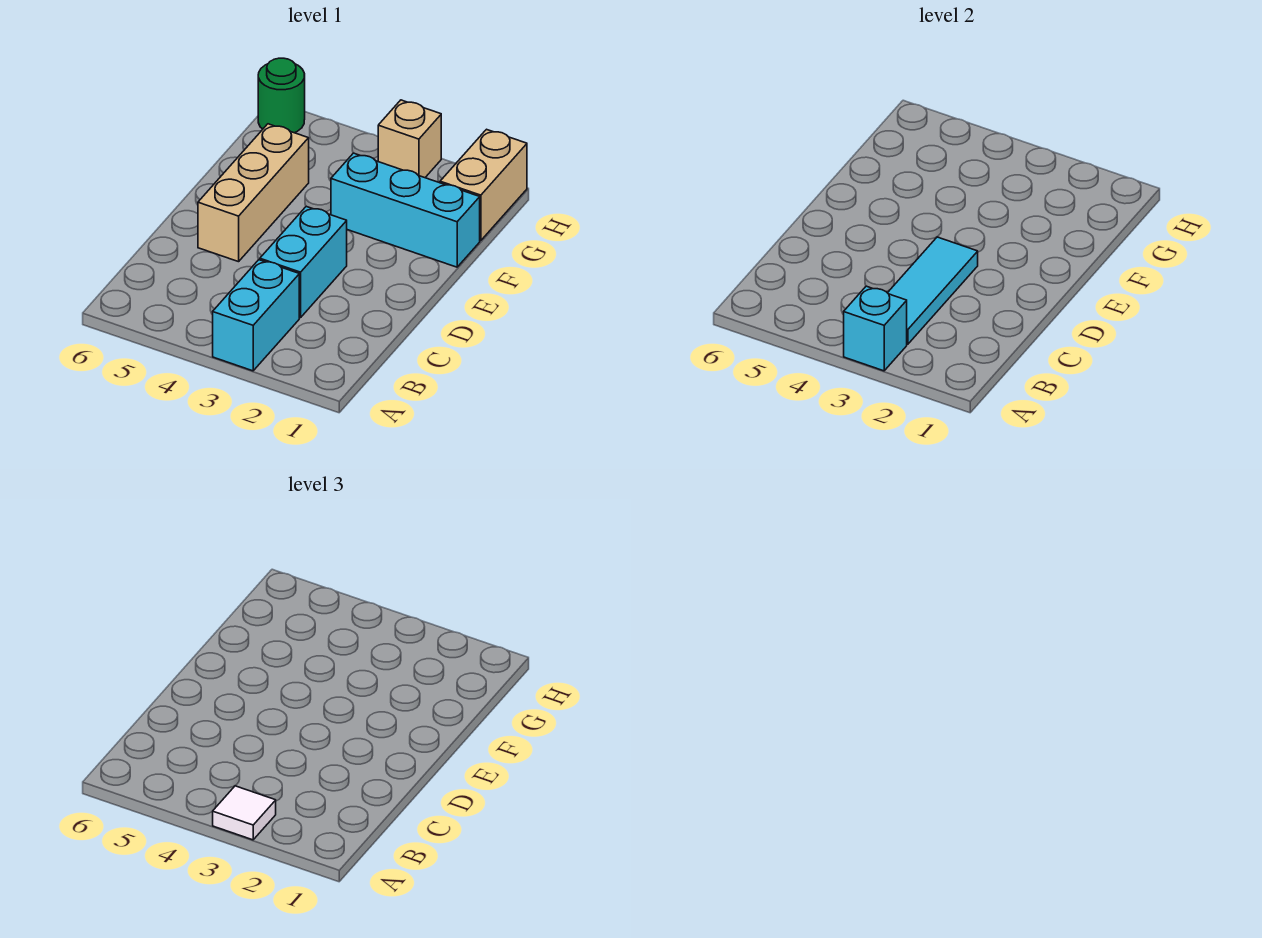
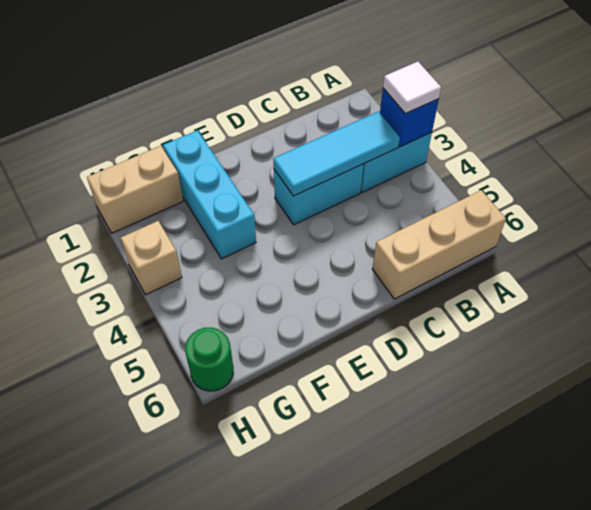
cyan brick A3 level 2 -> blue brick A3 level 2
tan brick D5:F5 level 1 -> tan brick A6:C6 level 1

